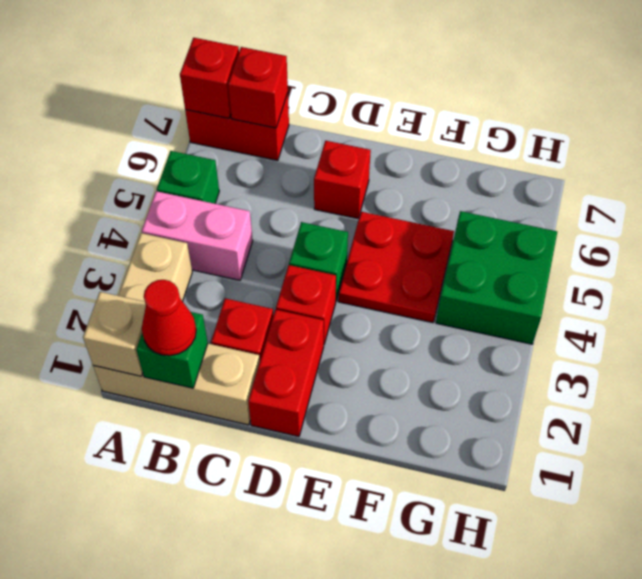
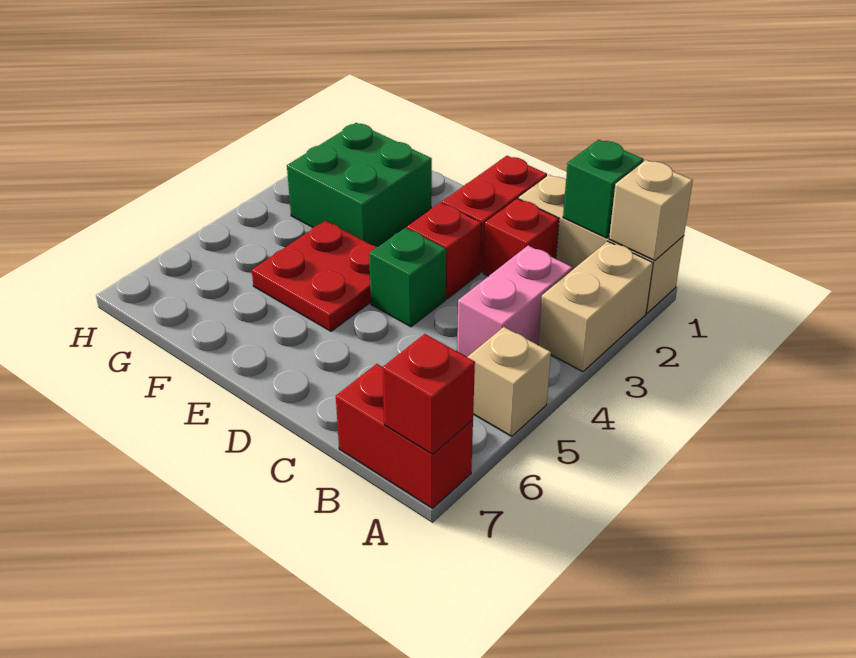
pink brick A4:B4 level 1 -> pink brick B3:B4 level 1
green brick A5 level 1 -> tan brick A5 level 1
red cone B1 level 3 -> none
red brick B7 level 2 -> none
red brick D6 level 1 -> none
green brick G4:H5 level 1 -> green brick F2:G3 level 1

